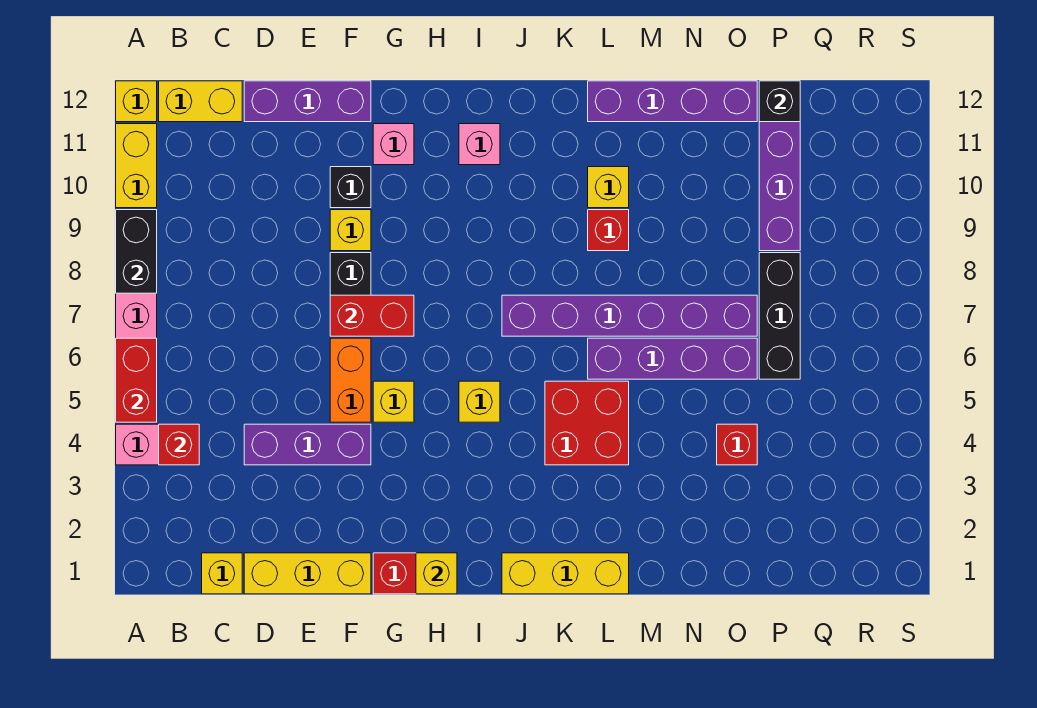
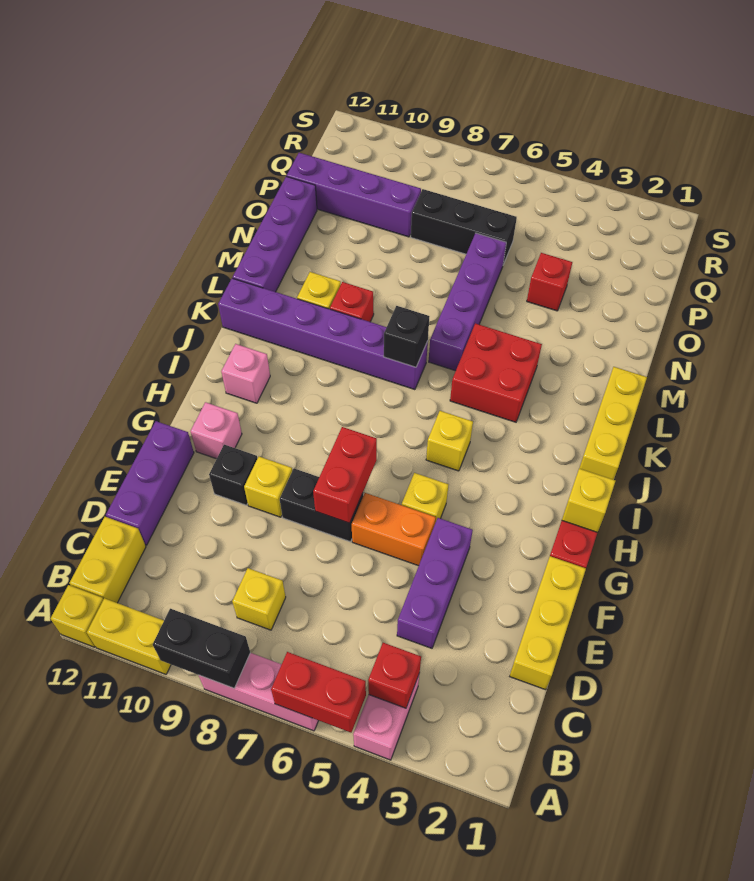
yellow brick C1 level 1 -> yellow brick C8 level 1
purple brick J7:O7 level 1 -> purple brick K7:K12 level 1
black brick P12 level 2 -> black brick K7 level 2

